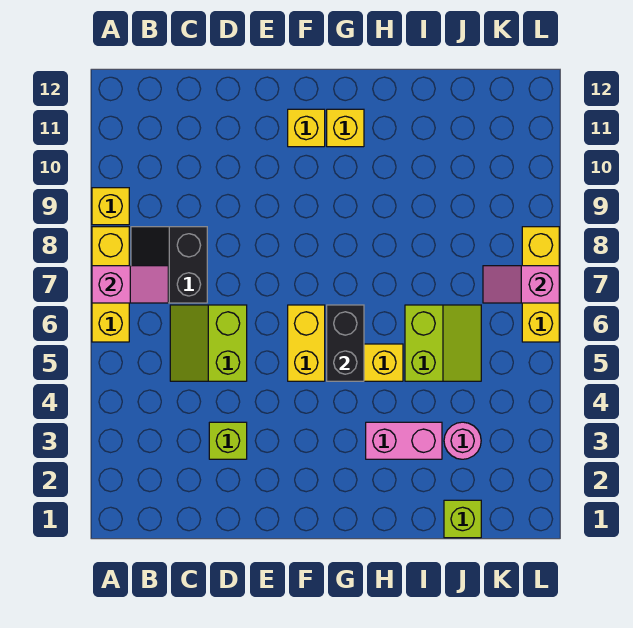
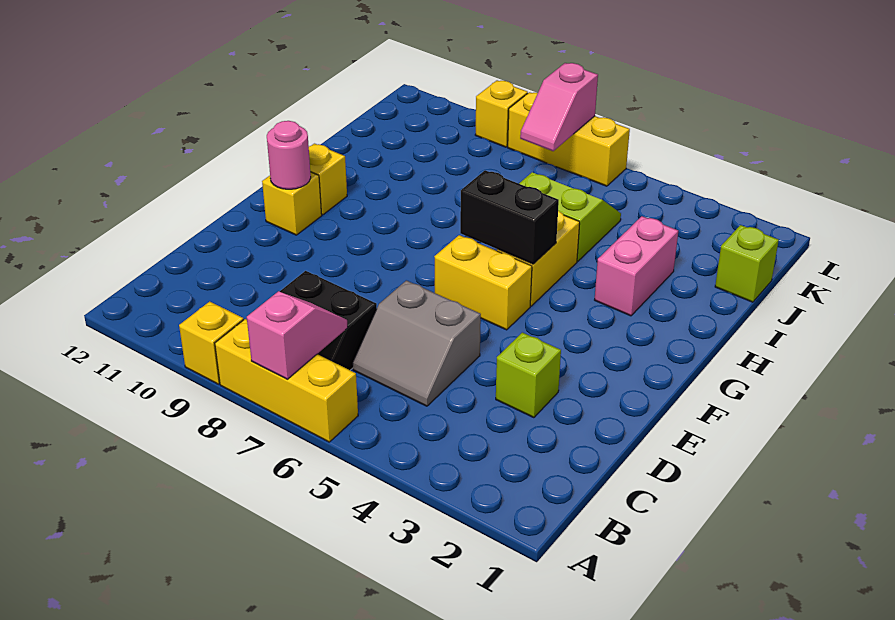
lime slope C5:D6 level 1 top D -> grey slope C5:D6 level 1 top D
pink round brick J3 level 1 -> pink round brick F11 level 2
none -> yellow brick L9 level 1

